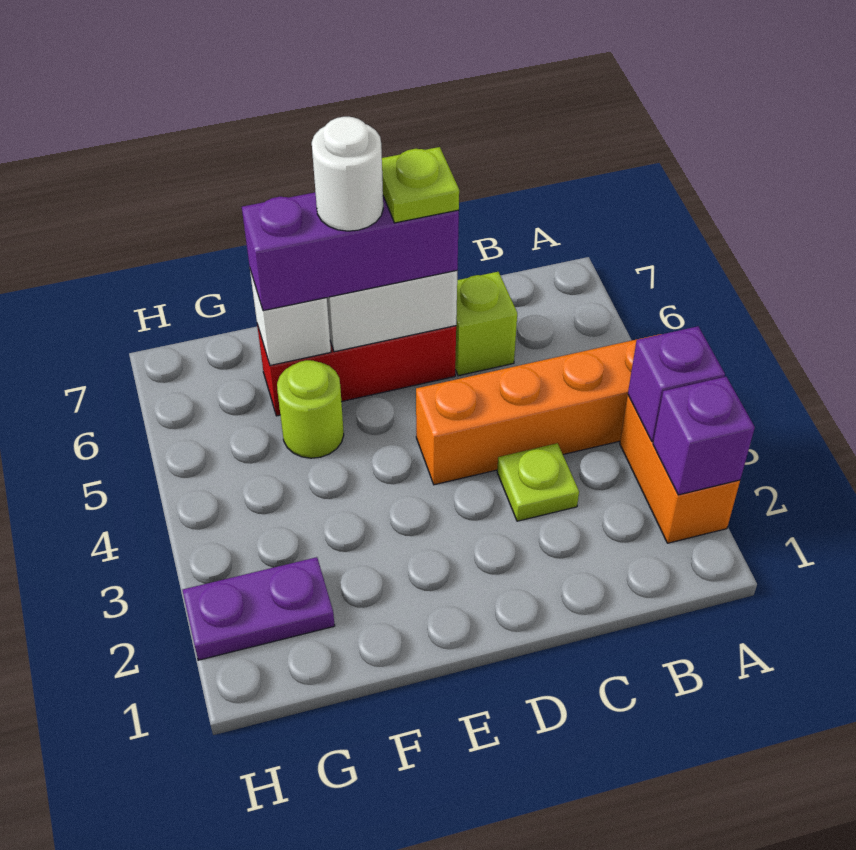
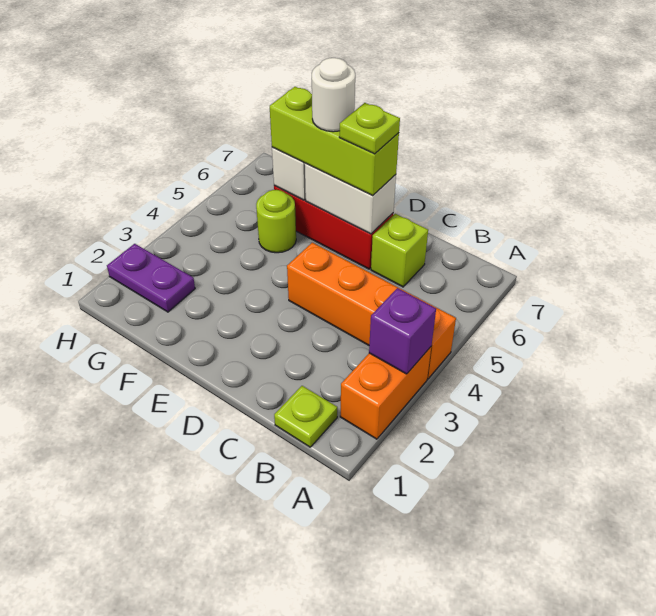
purple brick A2 level 2 -> none
lime plate C3 level 1 -> lime plate B1 level 1
purple brick D6:F6 level 3 -> lime brick D6:F6 level 3

